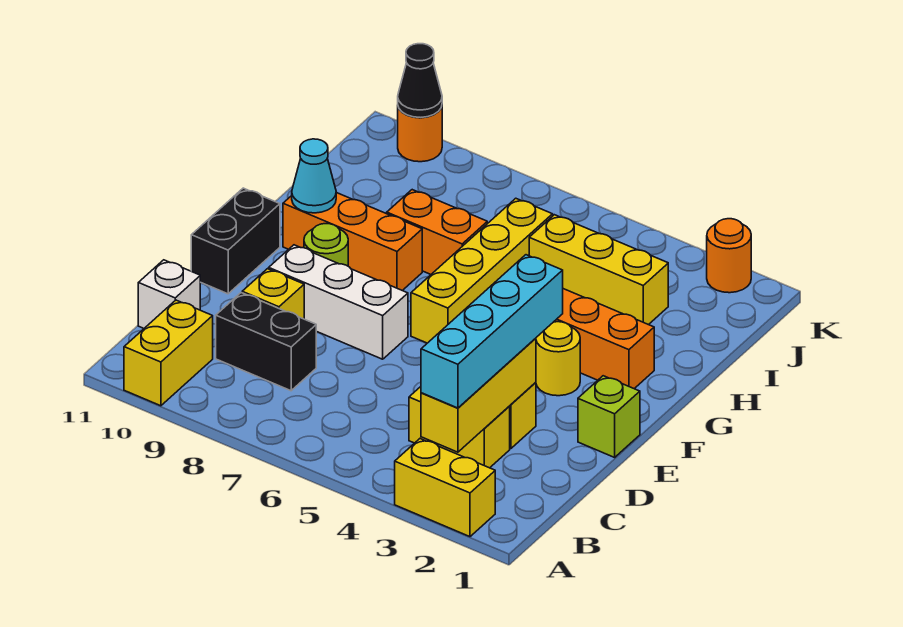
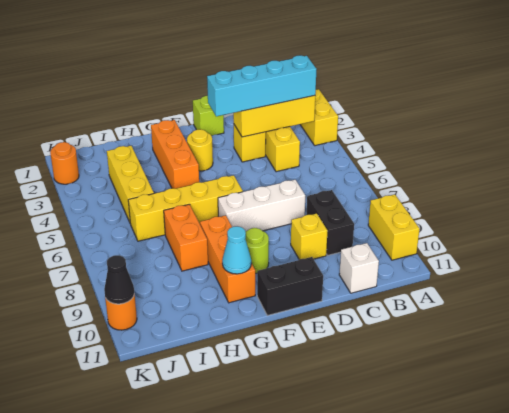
yellow brick A10:B10 level 1 -> yellow brick A9:A10 level 1
white brick E7:E9 level 1 -> white brick D7:F7 level 1

